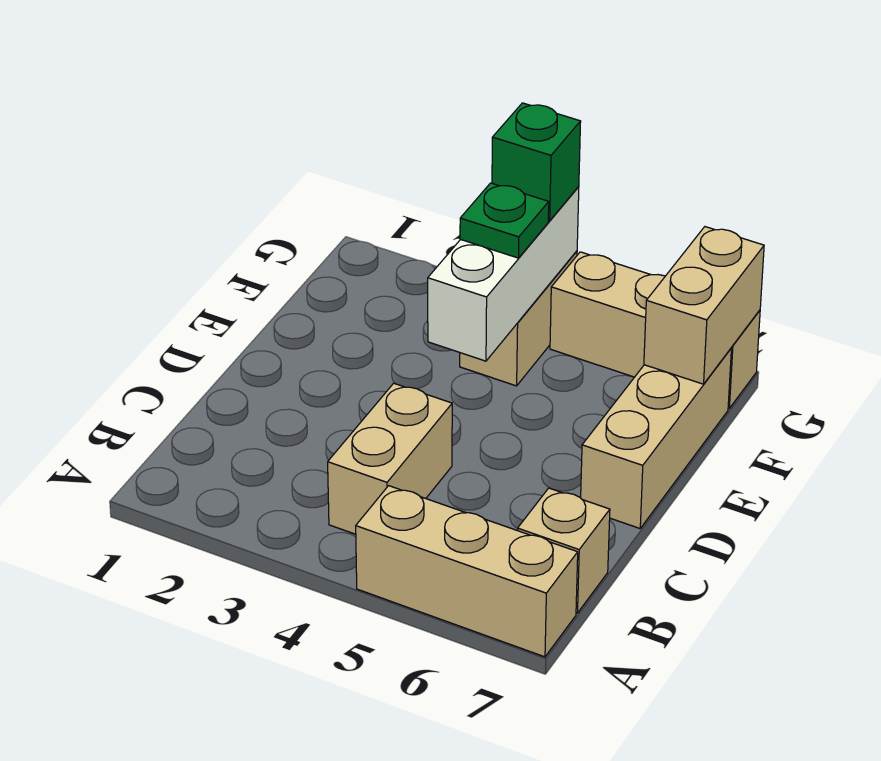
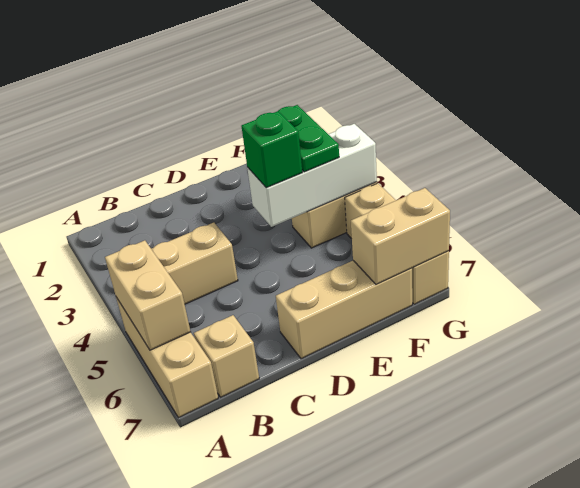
none -> tan brick A5:A6 level 2
green plate F4 level 3 -> green plate F3:F4 level 3
green brick G4 level 3 -> green brick E4 level 3

